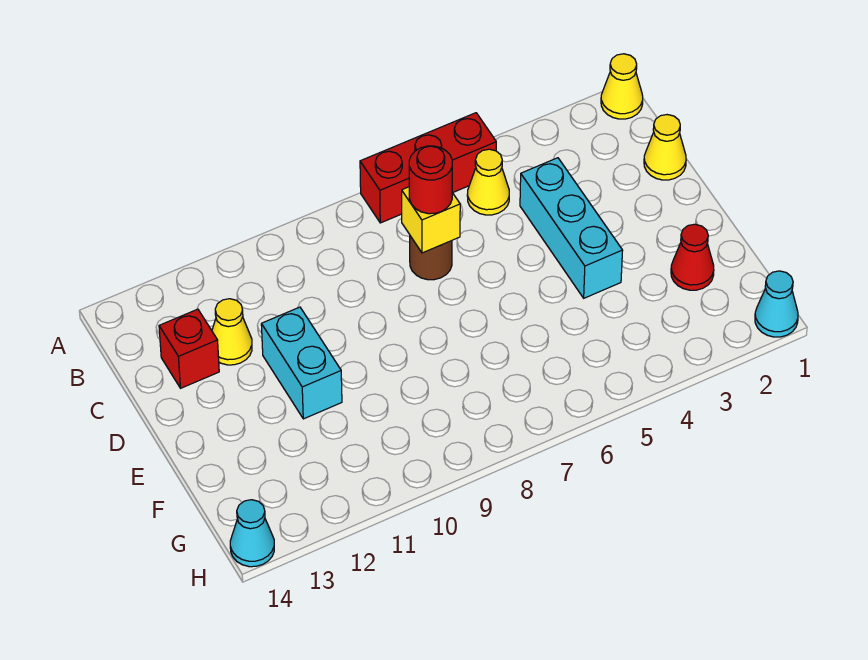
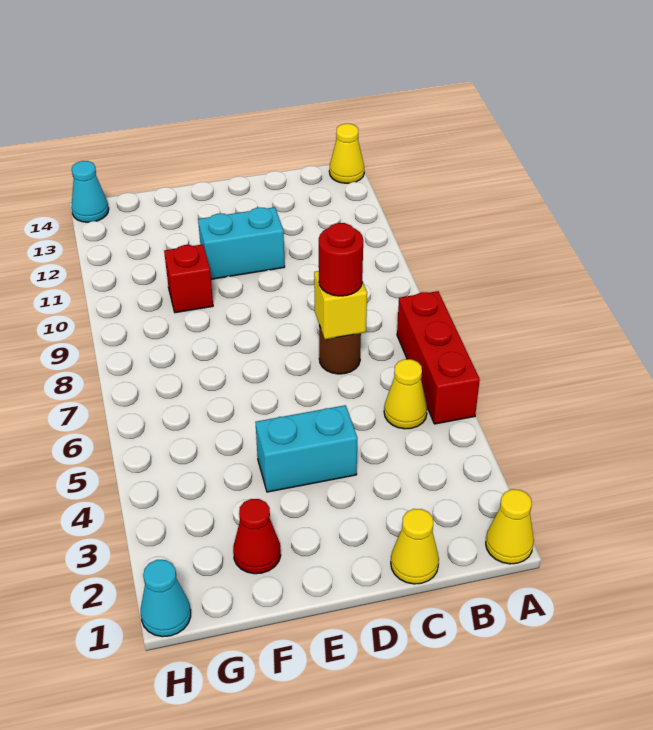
cyan brick C4:E4 level 1 -> cyan brick D4:E4 level 1
yellow cone C12 level 1 -> yellow cone A14 level 1
red brick C13 level 1 -> red brick F10 level 1

